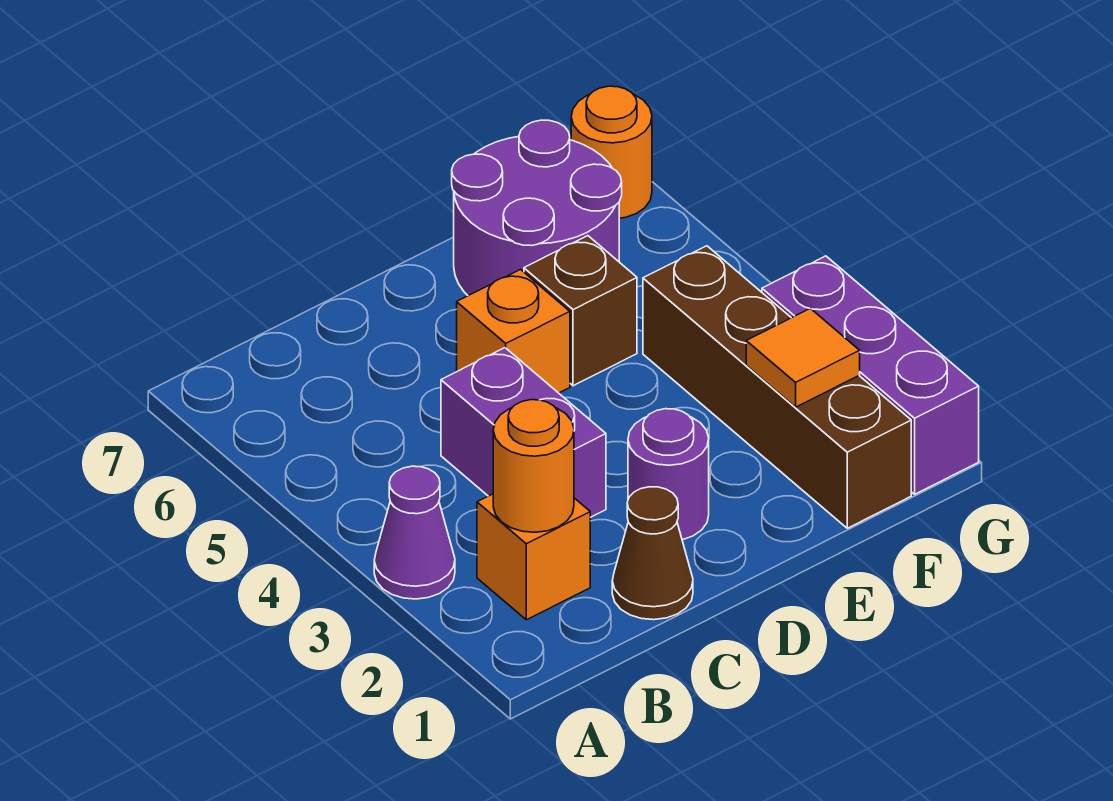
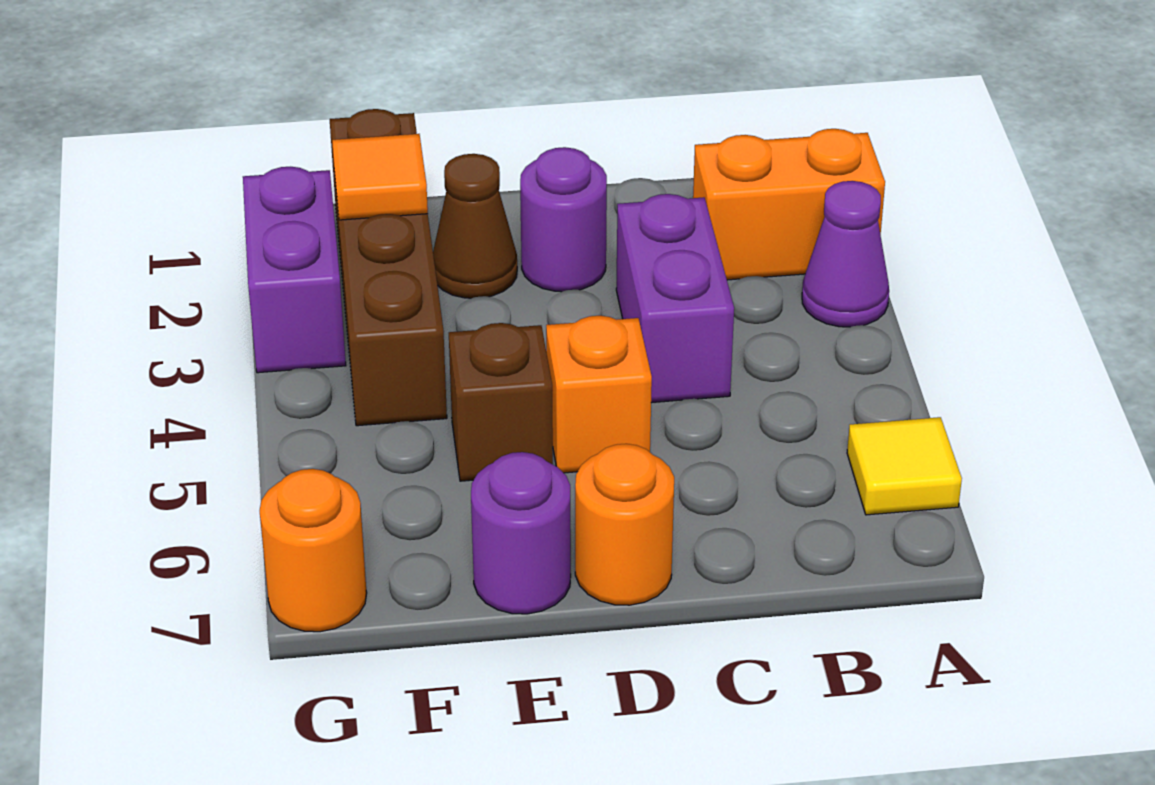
none -> yellow tile A6 level 1
orange brick B2 level 1 -> orange brick A2:B2 level 1
orange round brick B2 level 2 -> orange round brick D7 level 1
brown cone C1 level 1 -> brown cone E2 level 1
purple round brick E6:F7 level 1 -> purple round brick E7 level 1
purple brick G1:G3 level 1 -> purple brick G2:G3 level 1

